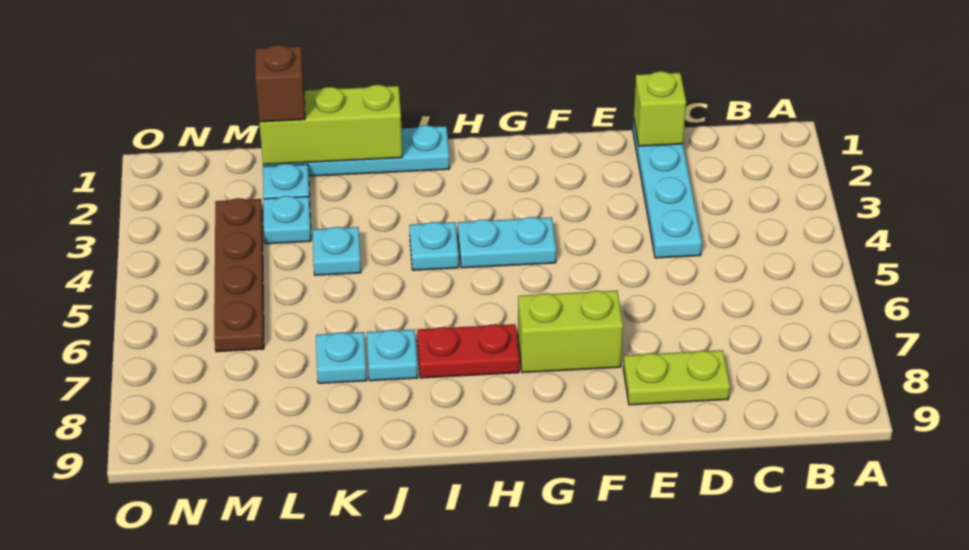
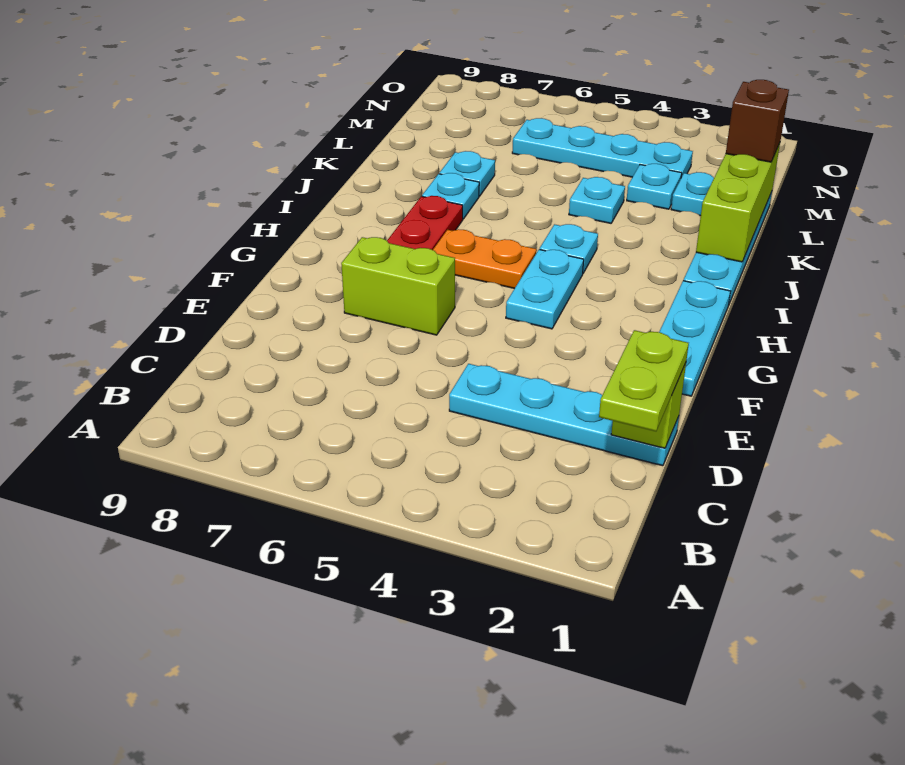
lime plate D8:E8 level 1 -> lime plate C1:D1 level 3
none -> cyan plate F1:H1 level 1
lime brick F7:G7 level 1 -> lime brick F6:F7 level 1
none -> orange plate H5:H6 level 1
brown plate M3:M6 level 1 -> cyan plate M3:M6 level 1

